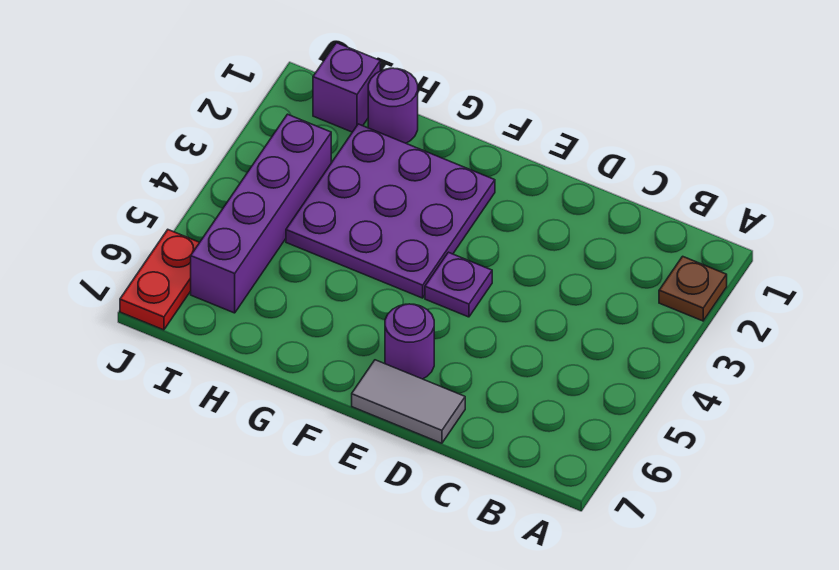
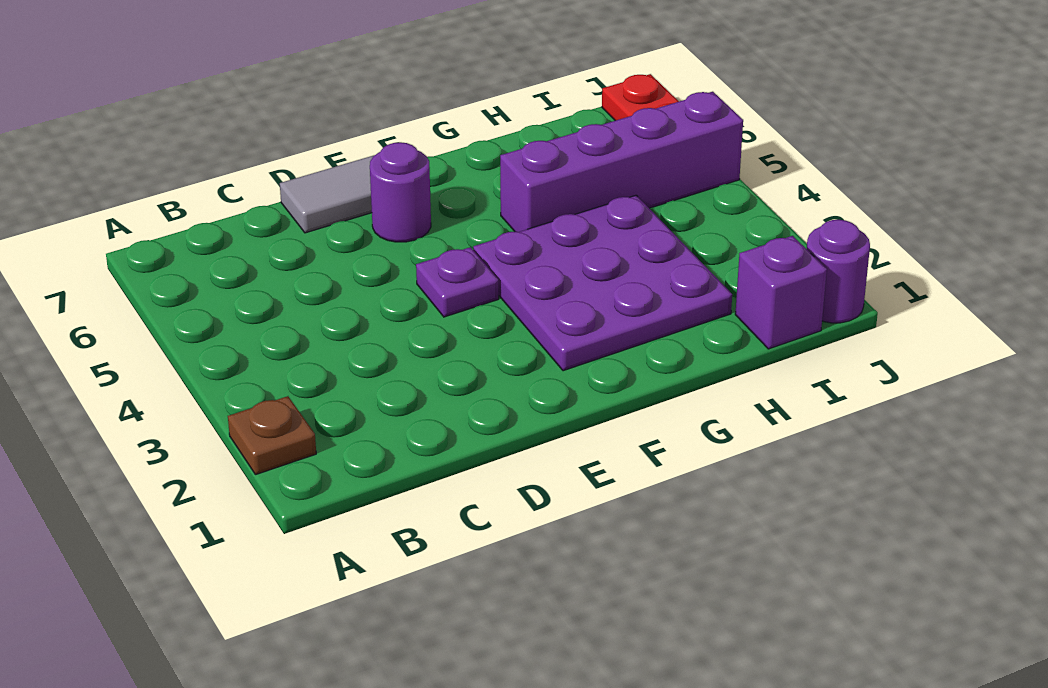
purple round brick H1 level 1 -> purple round brick J1 level 1
purple brick I3:I6 level 1 -> purple brick G5:J5 level 1

